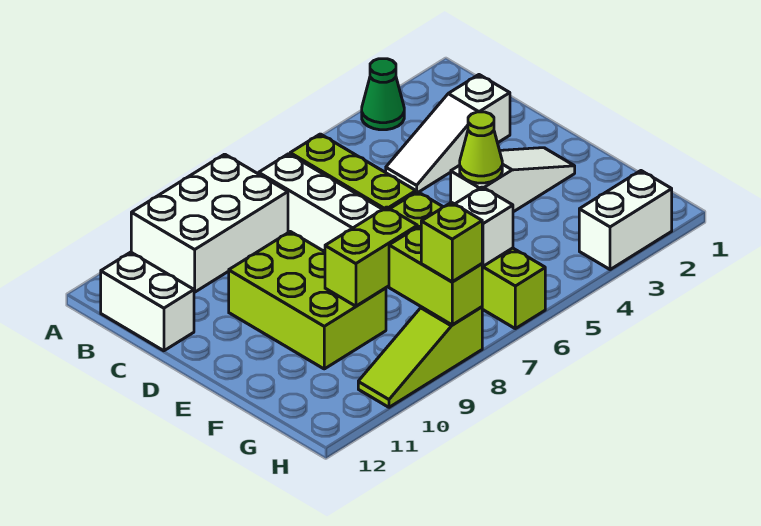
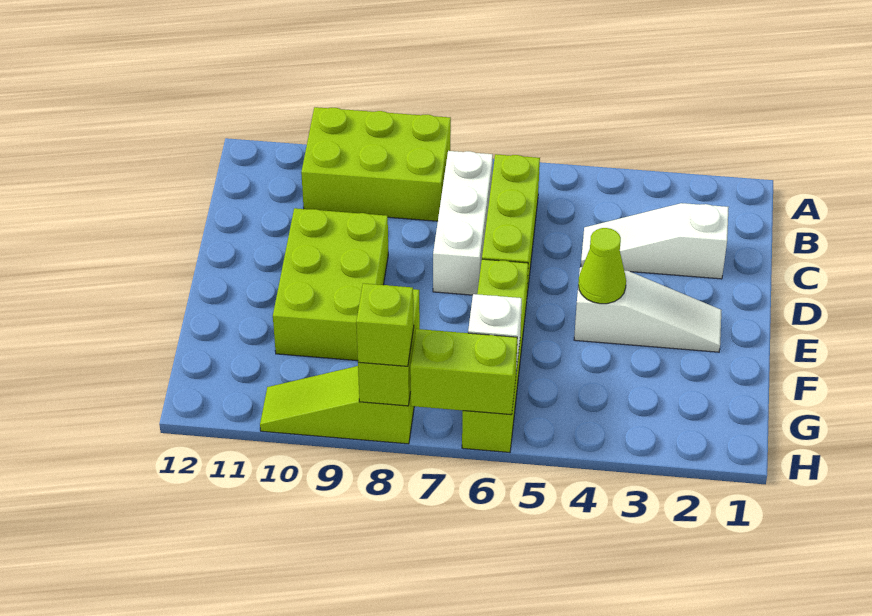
green cone A3 level 1 -> none
white brick A8:B10 level 1 -> lime brick A8:B10 level 1
white brick B12:C12 level 1 -> none
lime brick F8:F9 level 2 -> lime brick H6:H7 level 2
white brick H2:H3 level 1 -> none

